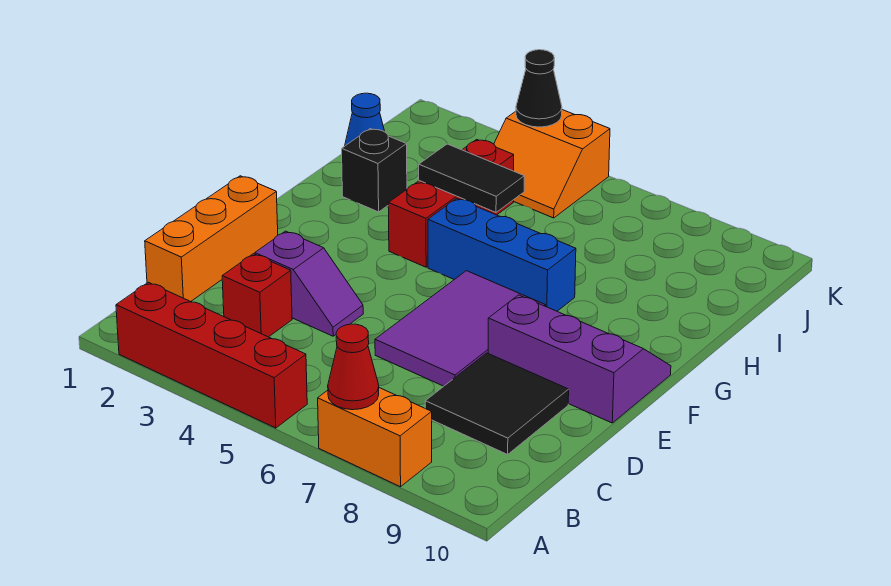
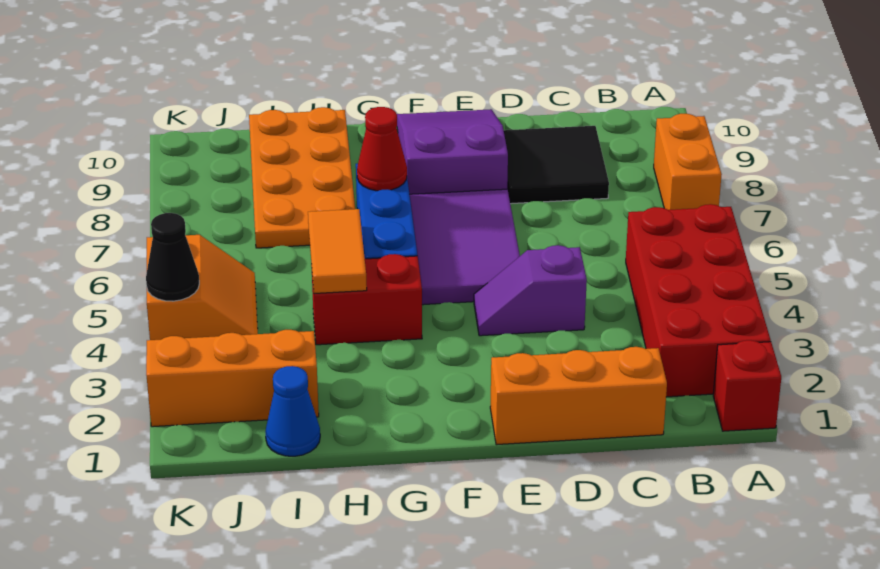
red brick A2:A5 level 1 -> red brick A2:B5 level 1
red cone A7 level 2 -> red cone G7 level 2
red brick C3 level 1 -> red brick A1 level 1
purple slope D3:D4 level 1 top 3 -> purple slope D4:E4 level 1 top D
purple tile D6:F7 level 1 -> purple tile E5:F7 level 1
purple slope E8:F10 level 1 top E -> purple slope E8:F10 level 1 top 8
red brick G4:I4 level 1 -> red brick G4:H4 level 1
black brick H2 level 1 -> none
black tile H4:H5 level 2 -> orange tile H4:H5 level 2
none -> orange plate H7:I10 level 1
none -> orange brick I2:K2 level 1

